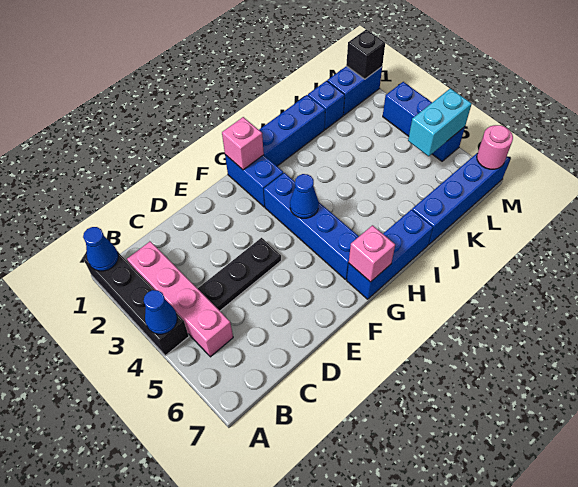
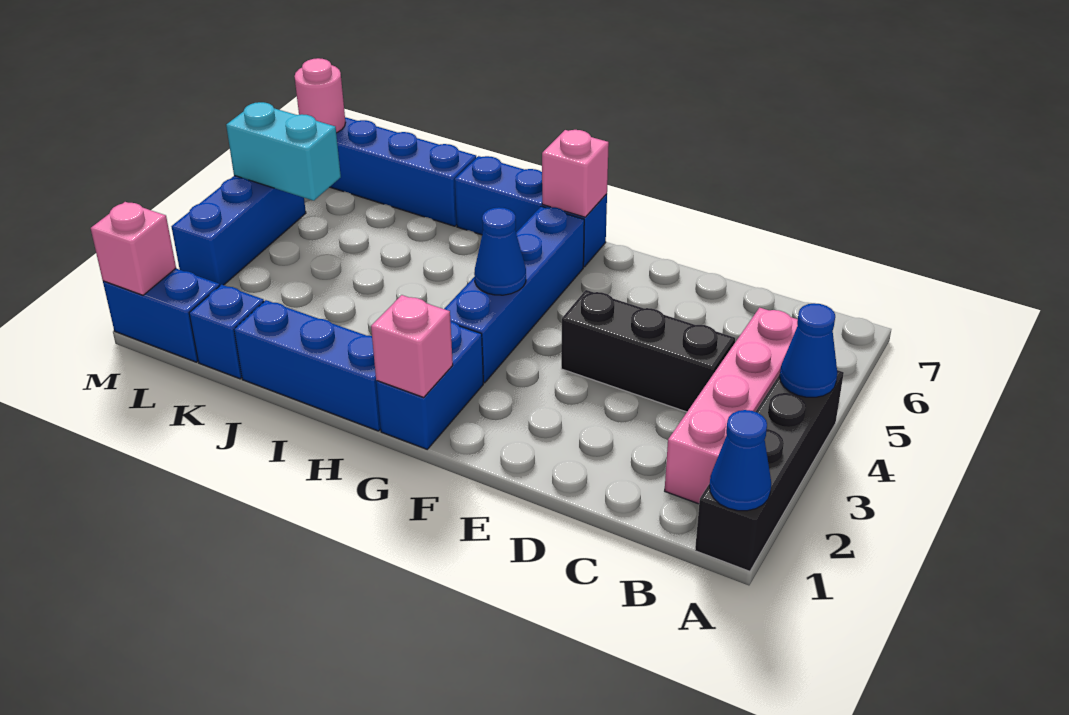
black plate C4:E4 level 1 -> black brick C4:E4 level 1
black brick M1 level 2 -> pink brick M1 level 2

